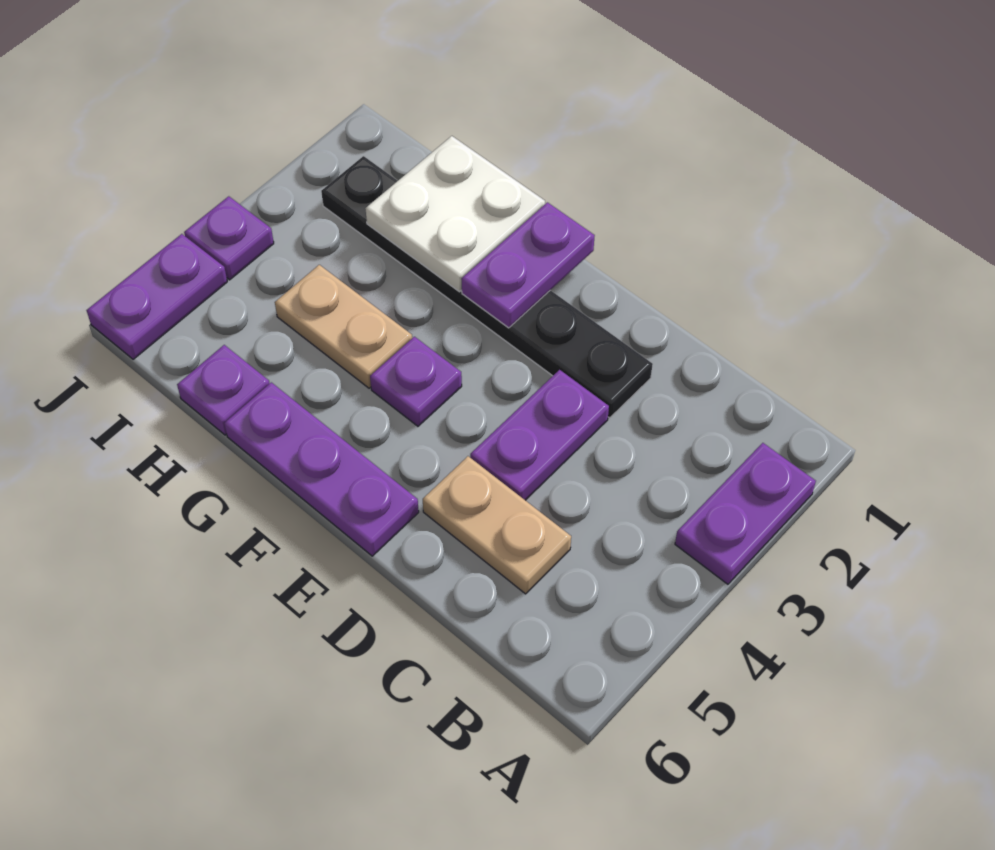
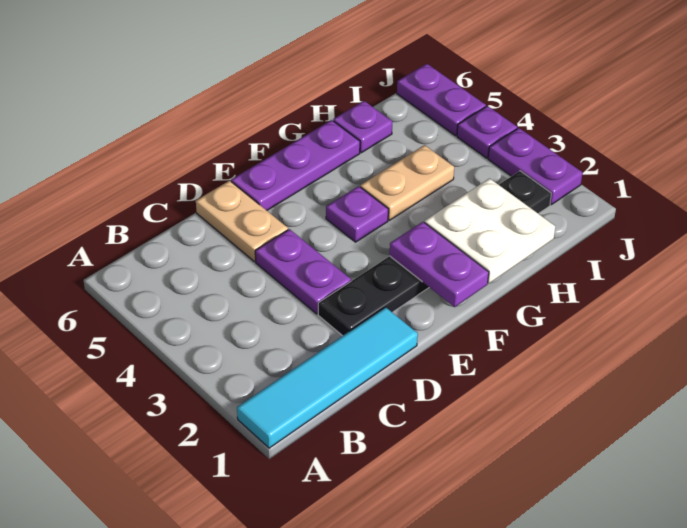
none -> cyan tile A1:D1 level 1
purple plate A2:A3 level 1 -> purple plate J2:J3 level 1
tan plate C5:D5 level 1 -> tan plate D5:D6 level 1

